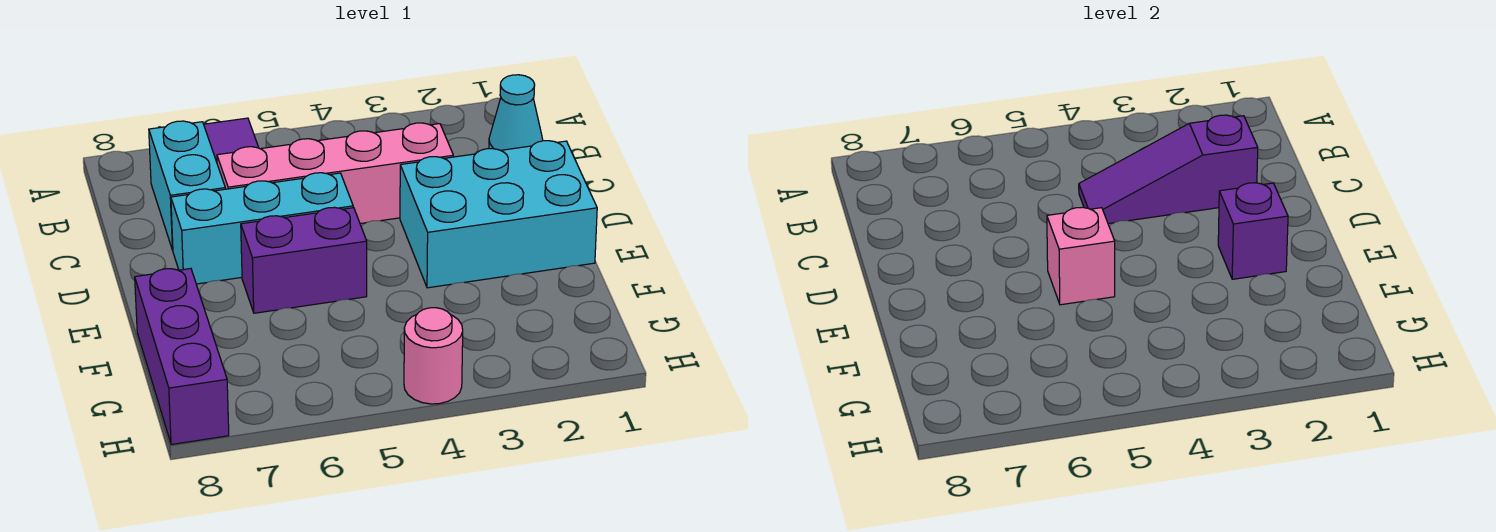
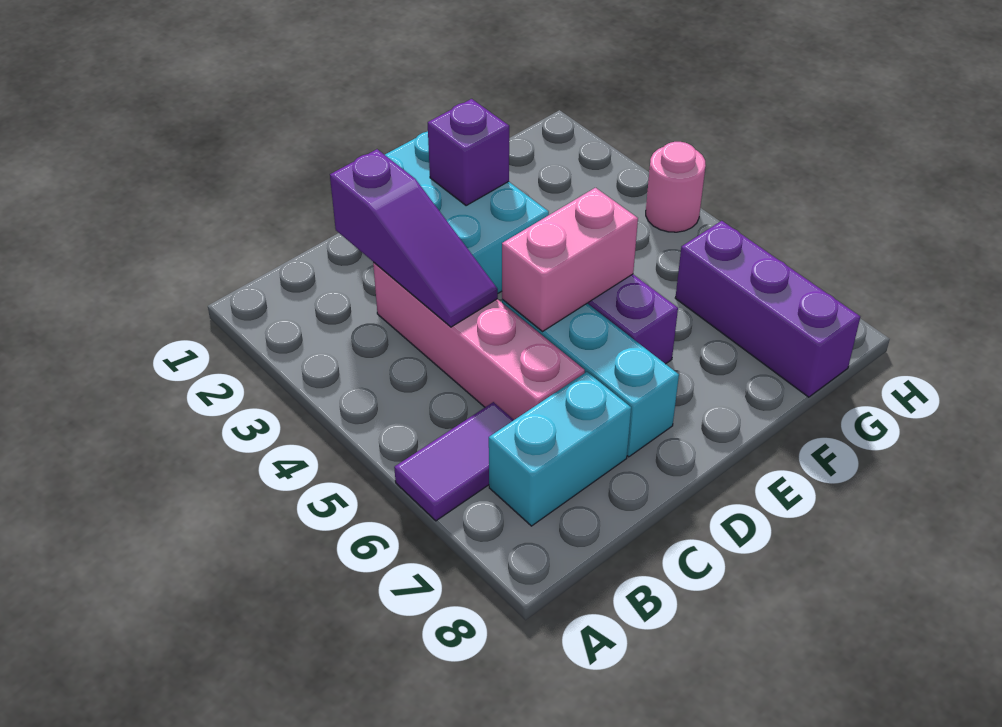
cyan cone B1 level 1 -> none
pink brick E5 level 2 -> pink brick D5:E5 level 2
purple brick F8:H8 level 1 -> purple brick G6:G8 level 1

